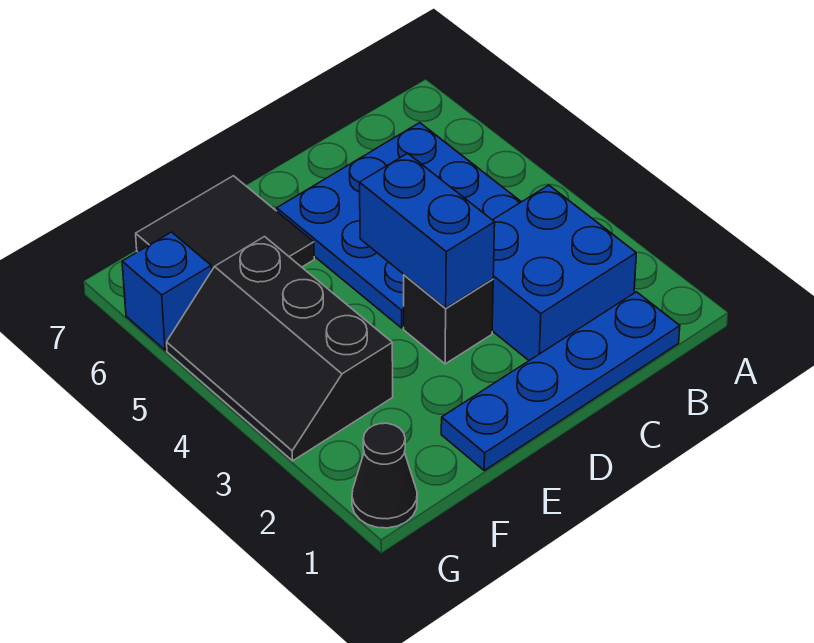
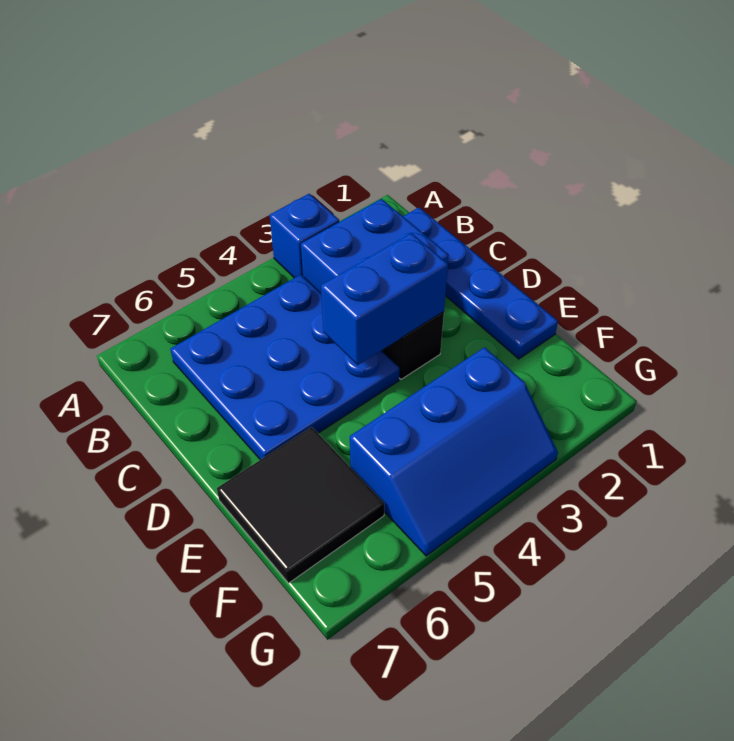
black slope F3:G5 level 1 top F -> blue slope F3:G5 level 1 top F
black cone G1 level 1 -> none
blue brick G6 level 1 -> blue brick A3 level 1

